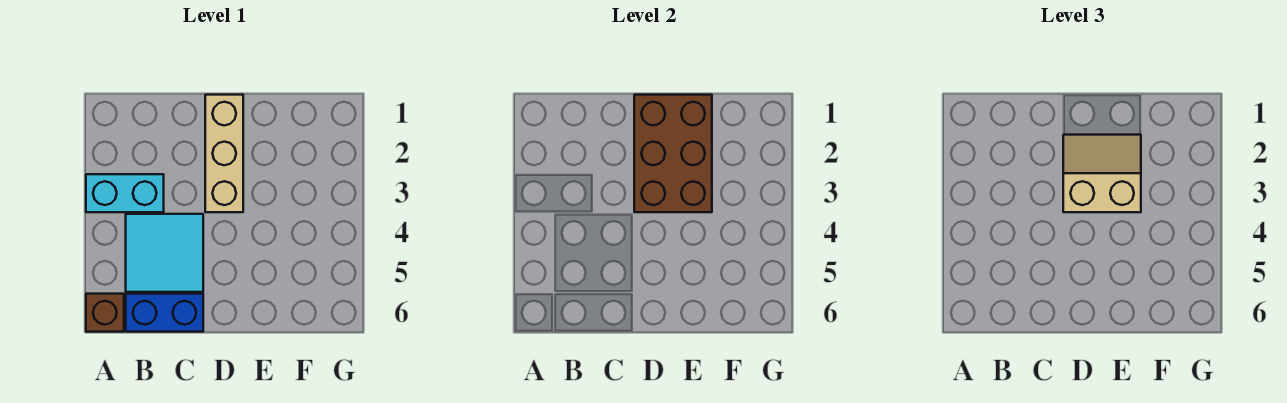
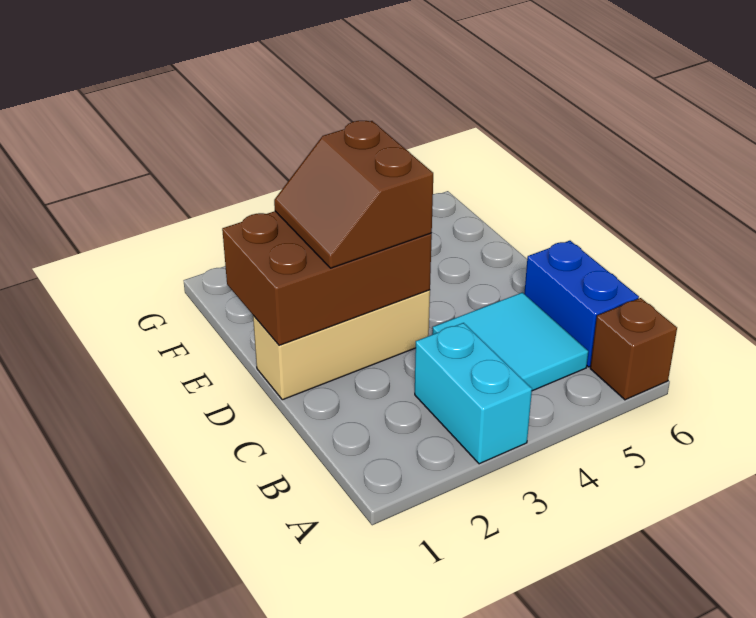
tan slope D2:E3 level 3 top 3 -> brown slope D2:E3 level 3 top 3

